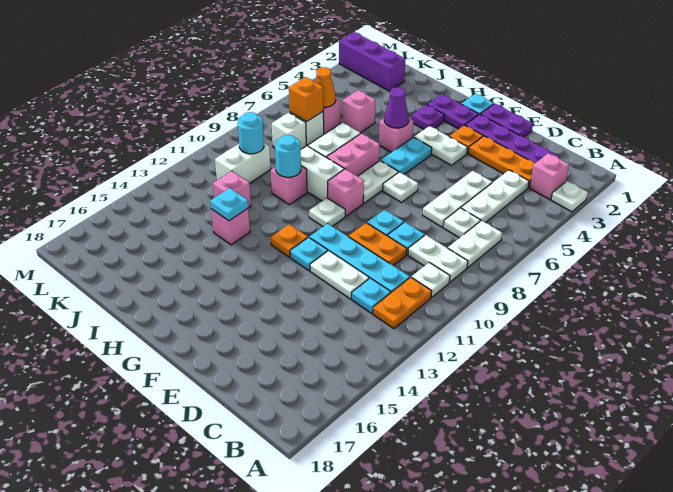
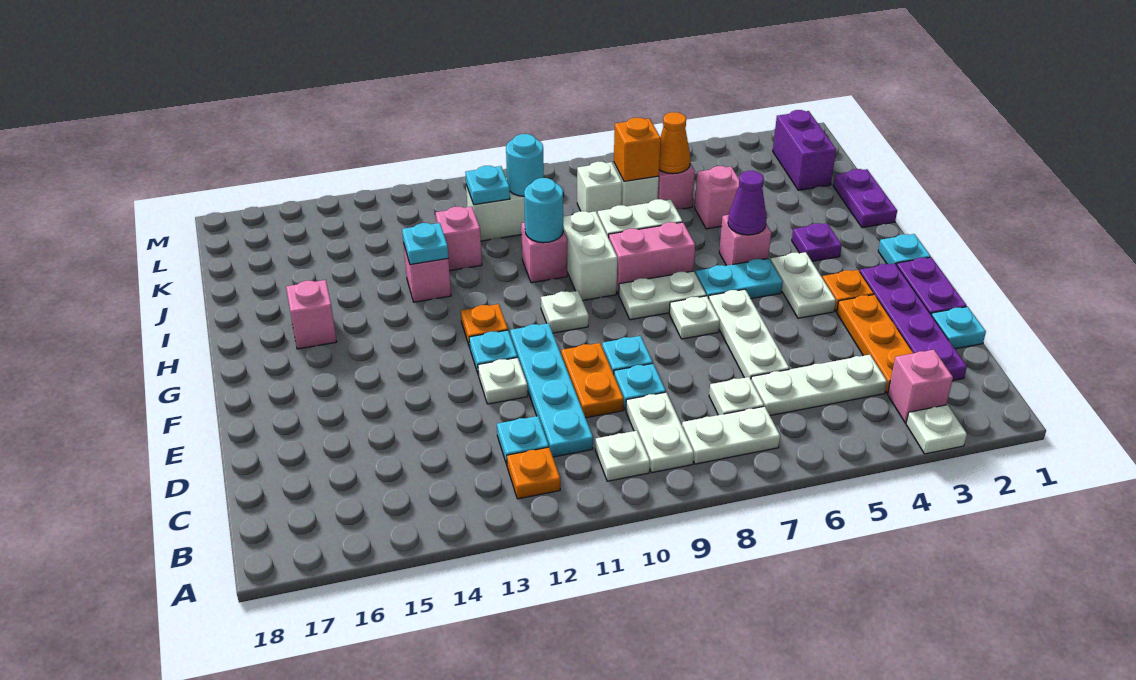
orange plate B11:B12 level 1 -> orange plate B12 level 1
none -> cyan plate D1 level 1
white plate D5:D7 level 1 -> white plate D6:F6 level 1
white plate D12:E12 level 1 -> white plate E12 level 1
purple plate G2:H2 level 1 -> purple plate I1:J1 level 1
pink brick G9 level 1 -> pink brick H16 level 1
purple brick K2:M2 level 1 -> purple brick K2:L2 level 1
none -> cyan plate K11 level 2

